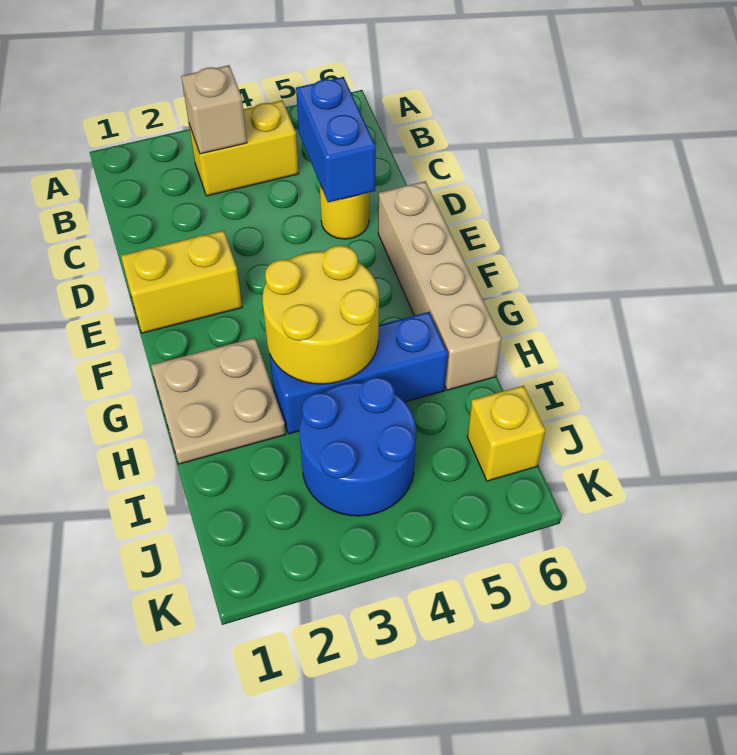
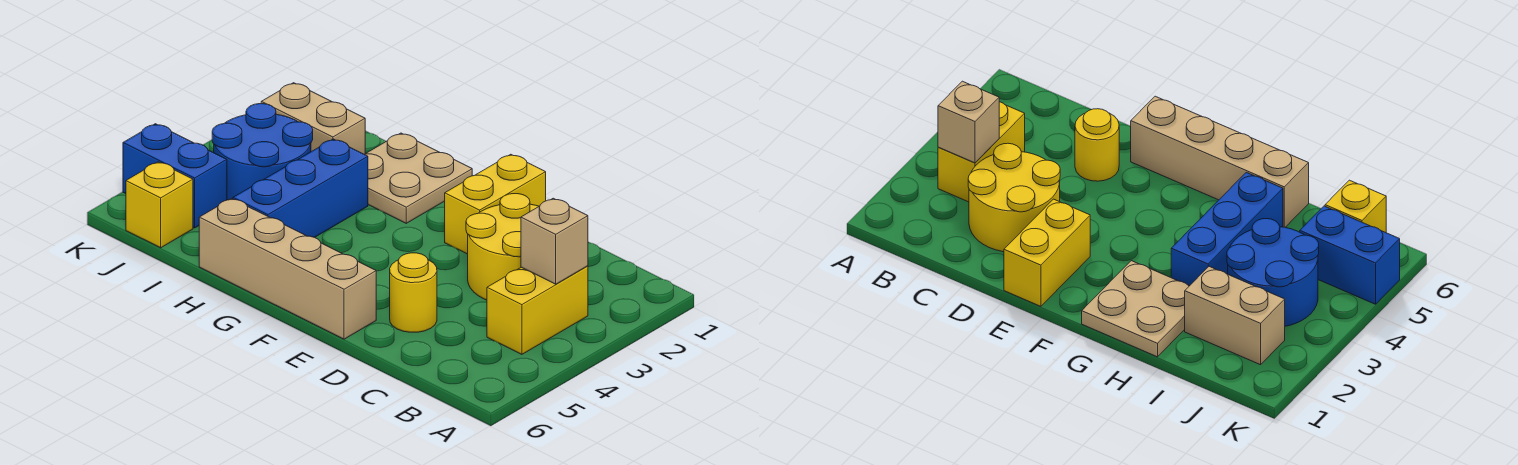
blue brick C5:D5 level 2 -> blue brick J5:K5 level 1
yellow round brick G3:H4 level 2 -> yellow round brick C2:D3 level 1
none -> tan brick I2:J2 level 1

